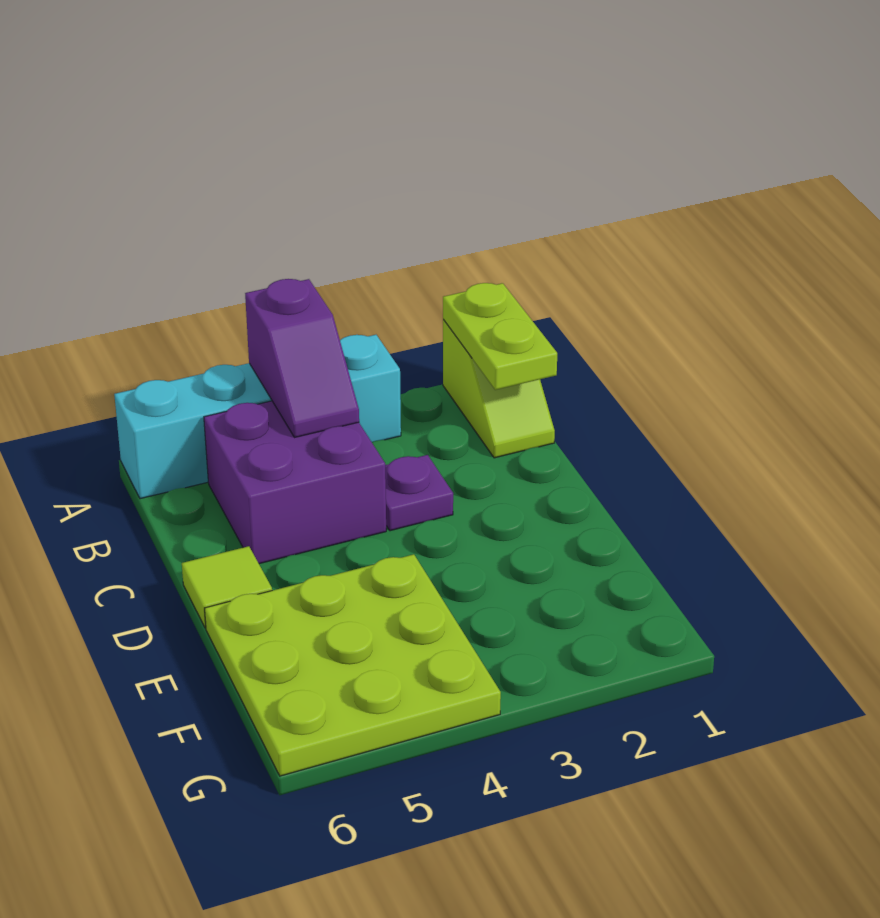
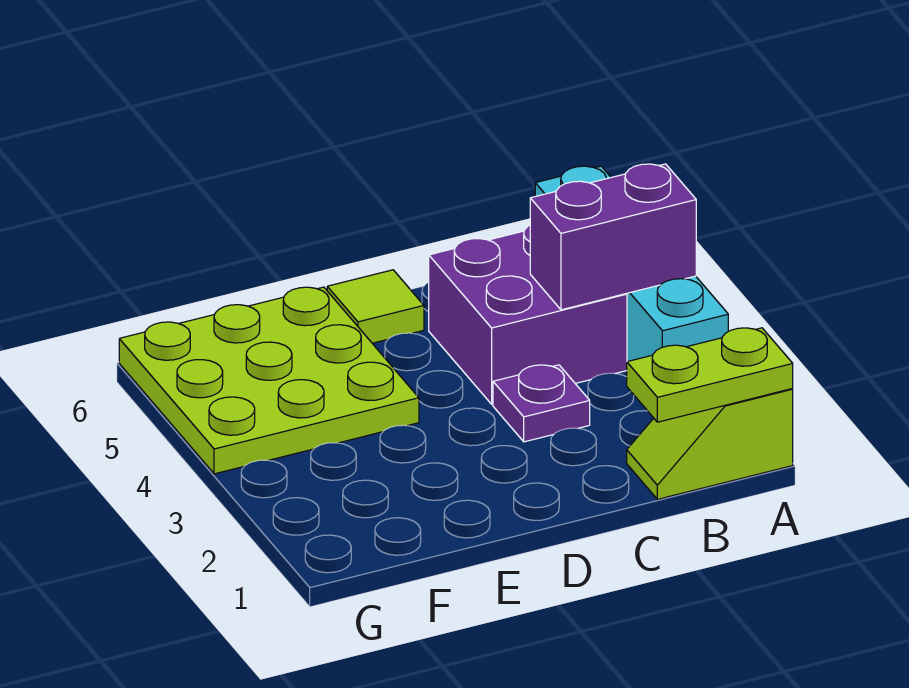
purple slope A4:B4 level 2 top A -> purple brick A4:B4 level 2

